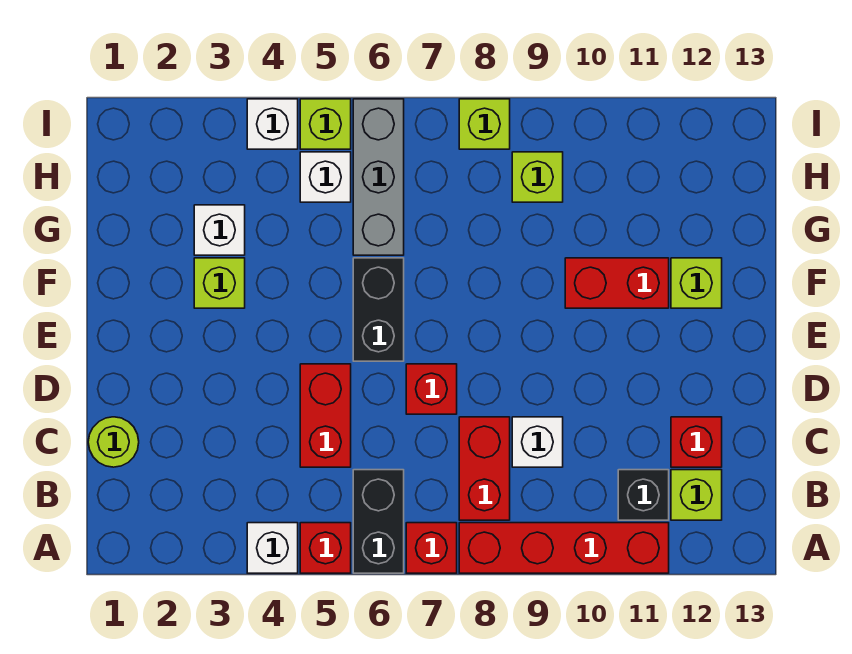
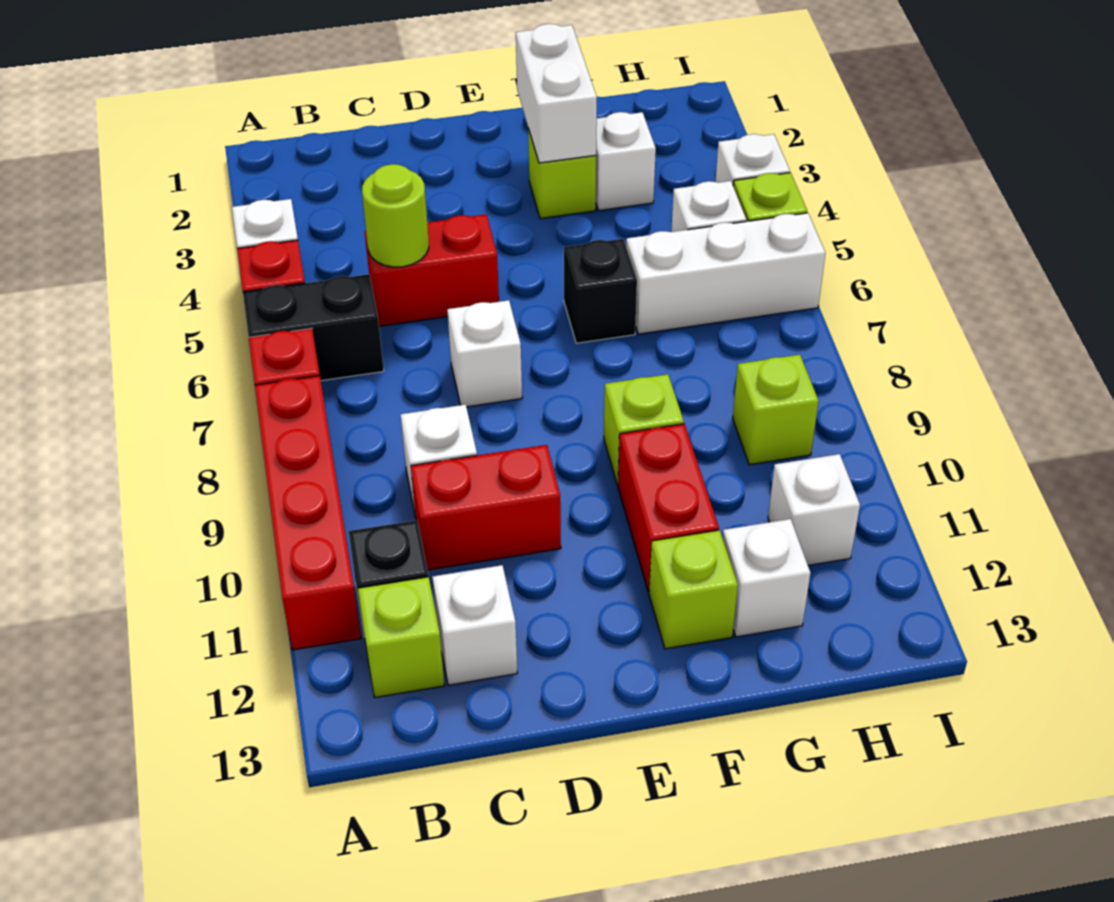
red brick B8:C8 level 1 -> red brick C10:D10 level 1
lime round brick C1 level 1 -> lime round brick C5 level 2
red brick C12 level 1 -> white brick C12 level 1
red brick D7 level 1 -> white brick D7 level 1
black brick E6:F6 level 1 -> black brick F6 level 1
none -> white brick F2:F3 level 2
grey brick G6:I6 level 1 -> white brick G6:I6 level 1
none -> white brick G12 level 1
none -> white brick H11 level 1
lime brick I8 level 1 -> lime brick F9 level 1

